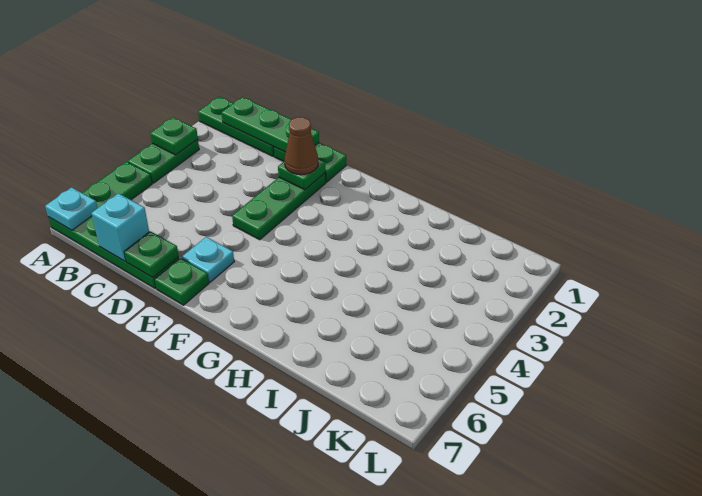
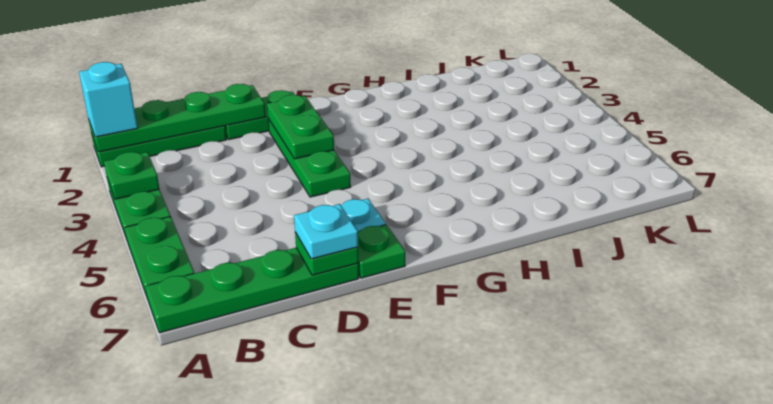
cyan plate A7 level 2 -> cyan plate D7 level 3
green plate B1:D1 level 2 -> green plate A1:D1 level 2
cyan brick C7 level 2 -> cyan brick A1 level 3
green plate E2 level 2 -> green plate E2:E3 level 2
brown cone E2 level 3 -> none

